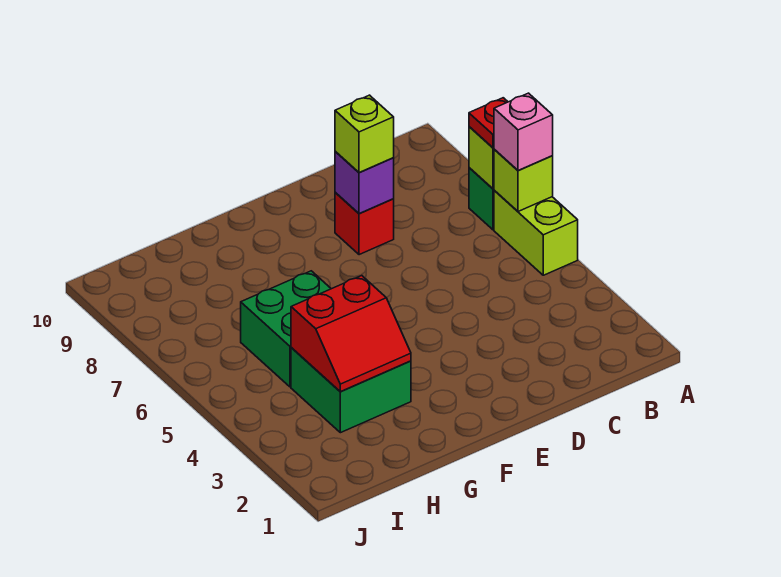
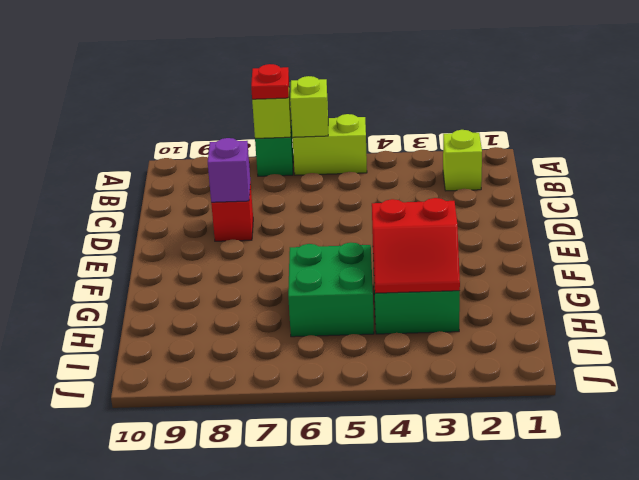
pink brick A6 level 3 -> none
lime brick D8 level 3 -> lime brick B2 level 1
red slope G3:H4 level 2 top 4 -> red slope G3:H4 level 2 top G

